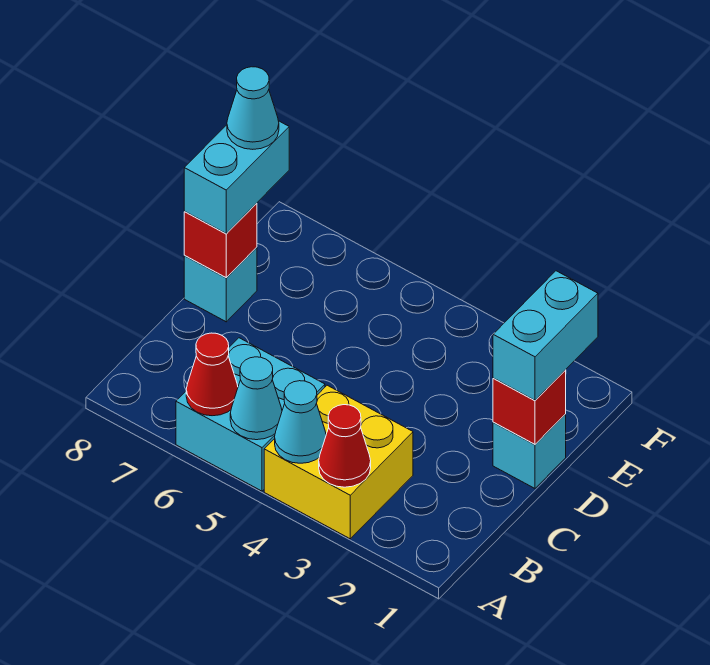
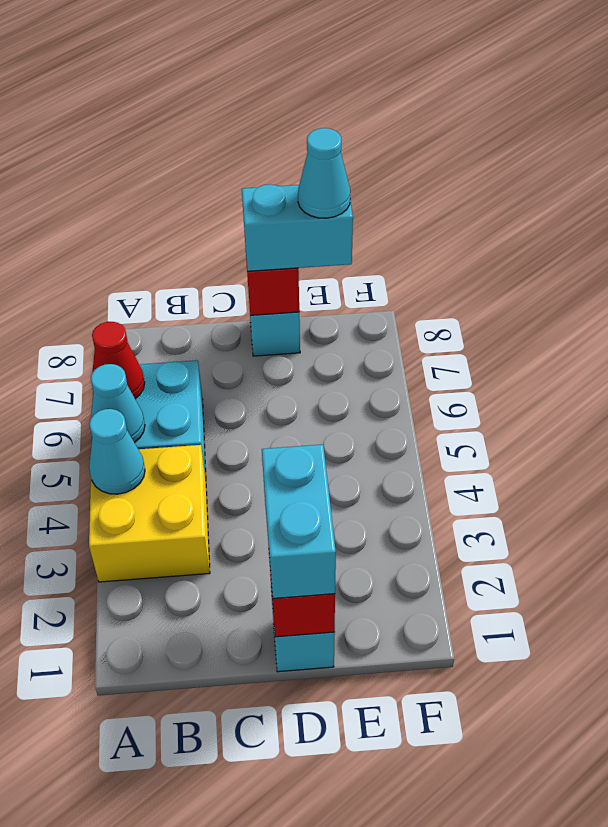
red cone A3 level 2 -> none
cyan brick D1:E1 level 3 -> cyan brick D1:D2 level 3

